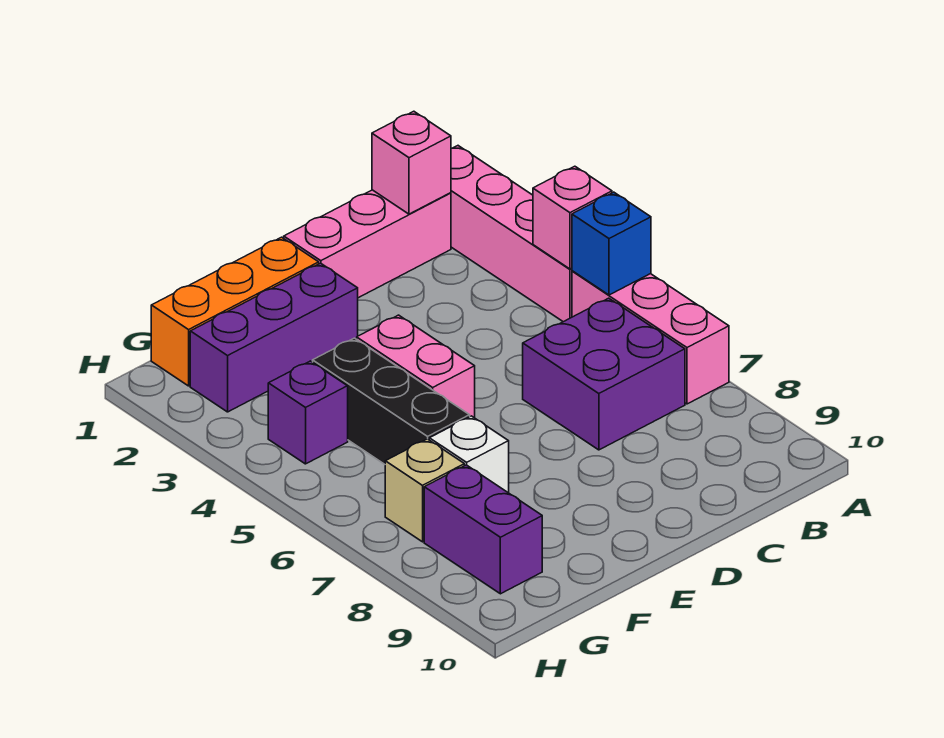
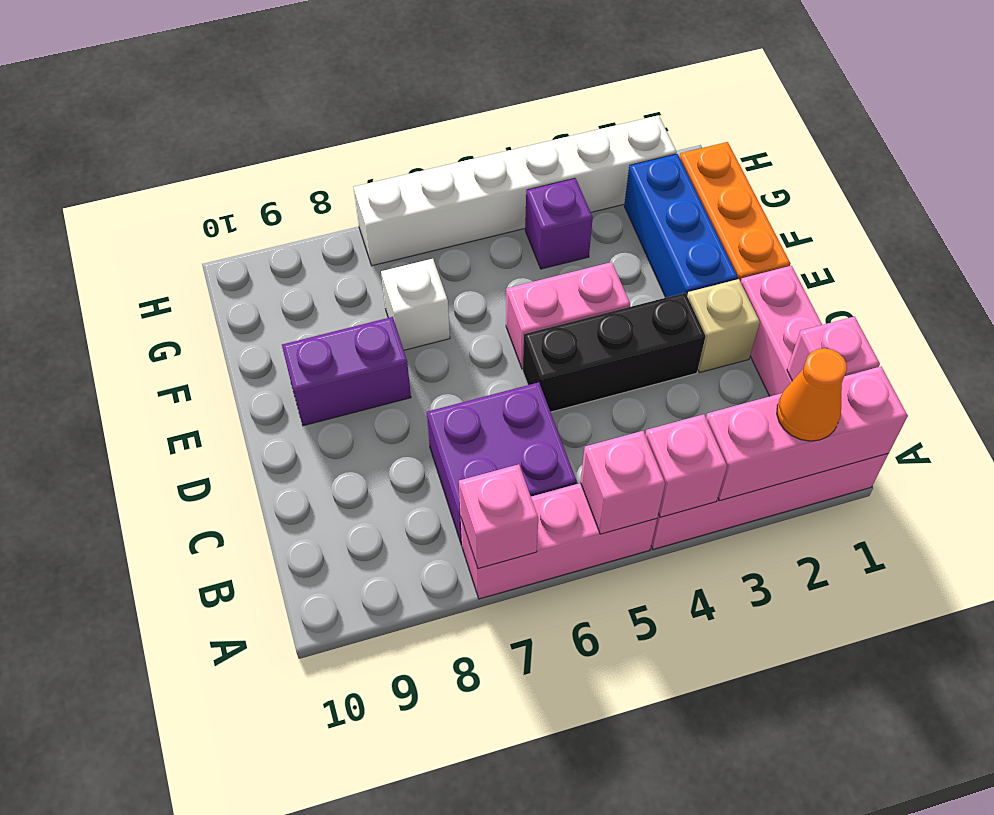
none -> pink brick A1:A3 level 2
none -> orange cone A2 level 3
blue brick A5 level 2 -> pink brick A5 level 2
none -> pink brick A7 level 2
purple brick E2:G2 level 1 -> blue brick E2:G2 level 1
black brick F4:F6 level 1 -> black brick D3:D5 level 1
tan brick G7 level 1 -> tan brick D2 level 1
purple brick G8:G9 level 1 -> purple brick E8:E9 level 1
none -> white brick H2:H7 level 1

